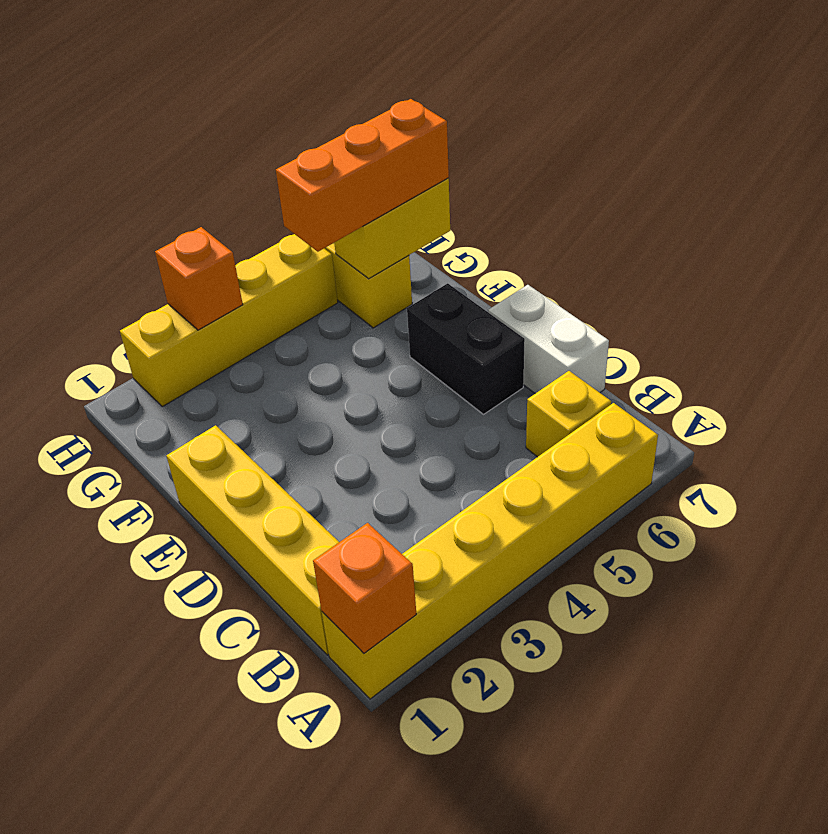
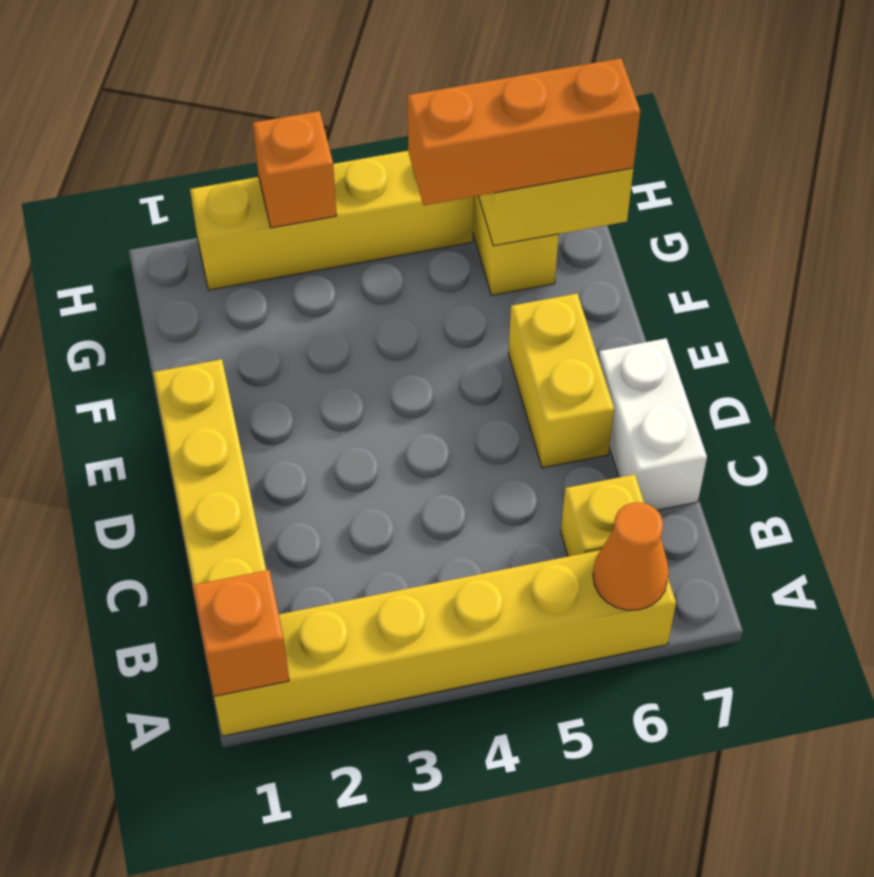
none -> orange cone A6 level 2
black brick D6:E6 level 1 -> yellow brick D6:E6 level 1

